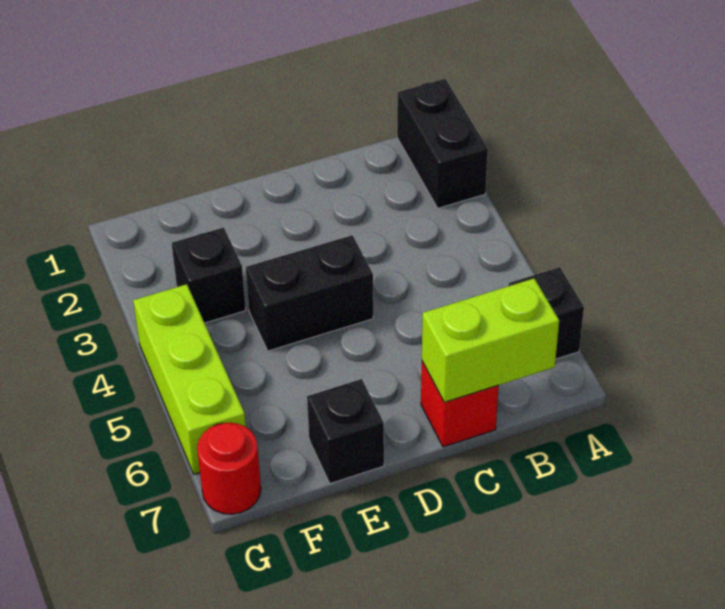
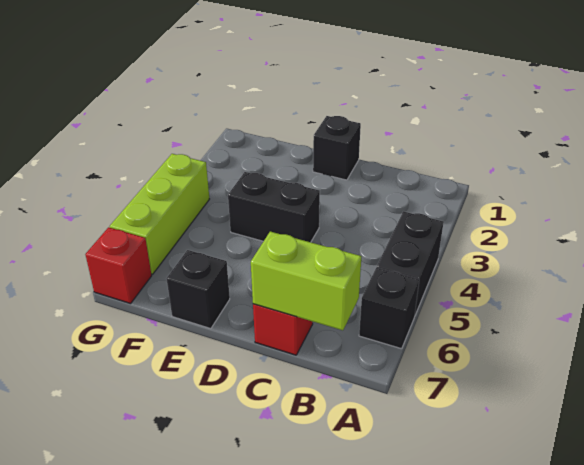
black brick A1:A2 level 1 -> black brick A4:A5 level 1
black brick F3 level 1 -> black brick D1 level 1
red round brick G7 level 1 -> red brick G7 level 1

